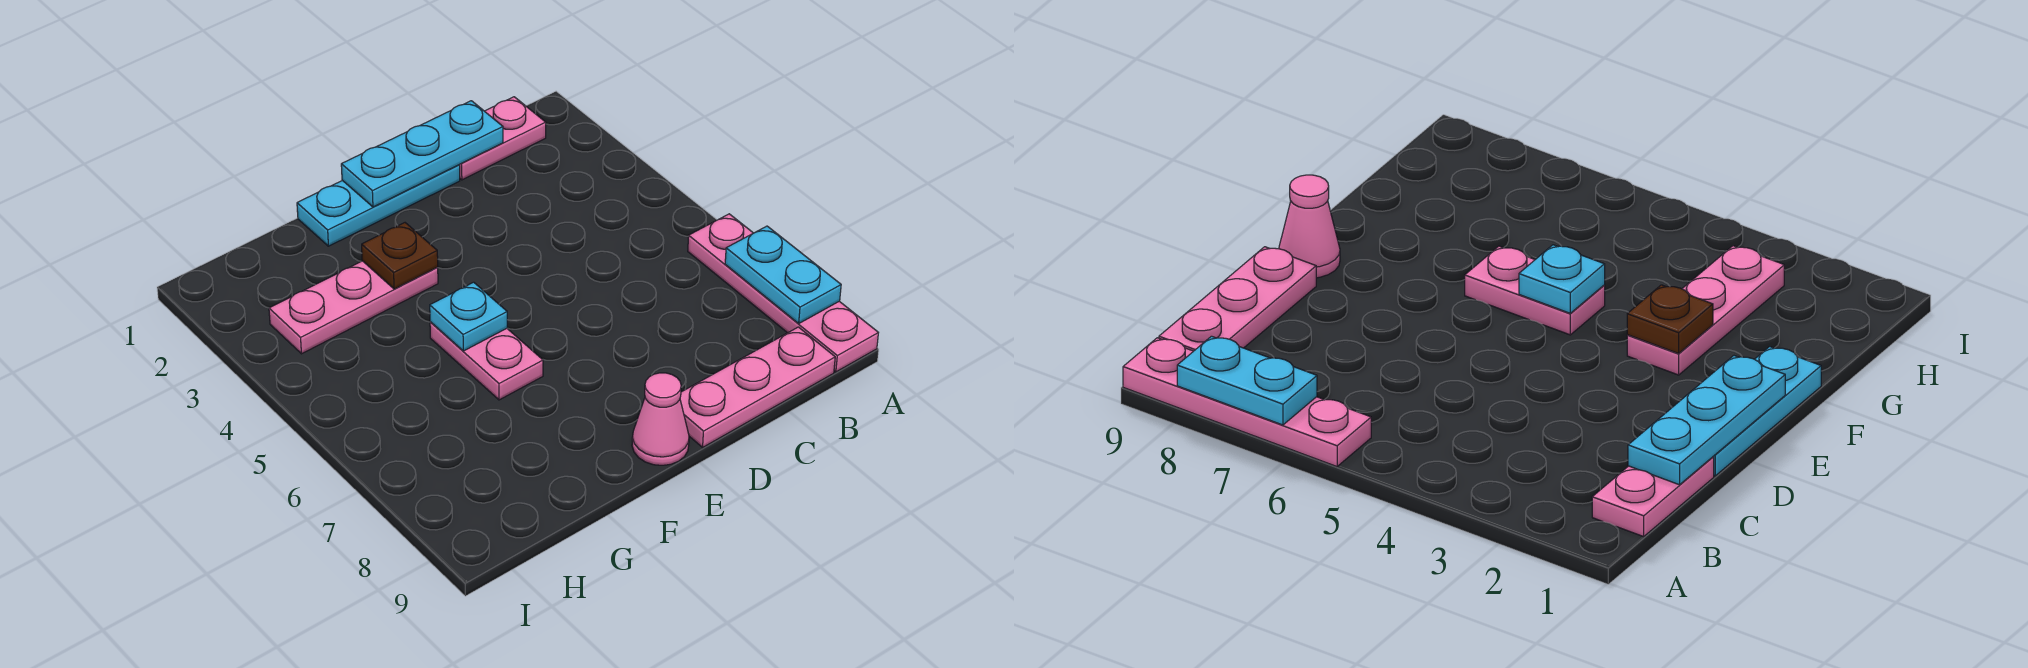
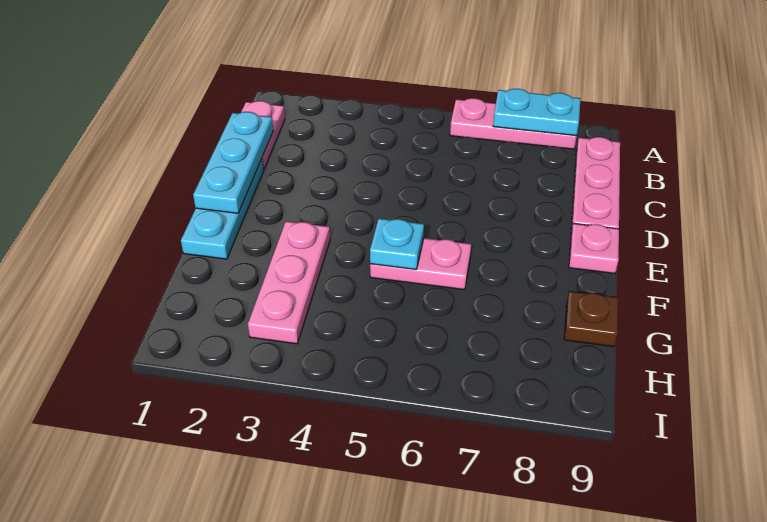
pink plate A6:A9 level 1 -> pink plate A6:A8 level 1
pink cone E9 level 1 -> pink plate E9 level 1
brown plate F3 level 2 -> brown plate G9 level 1

